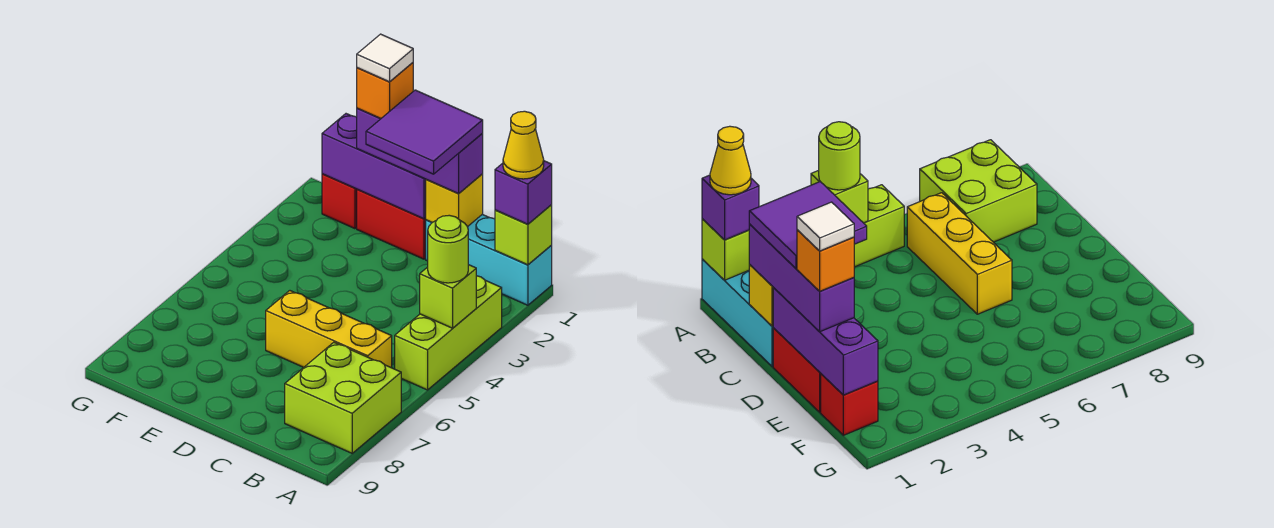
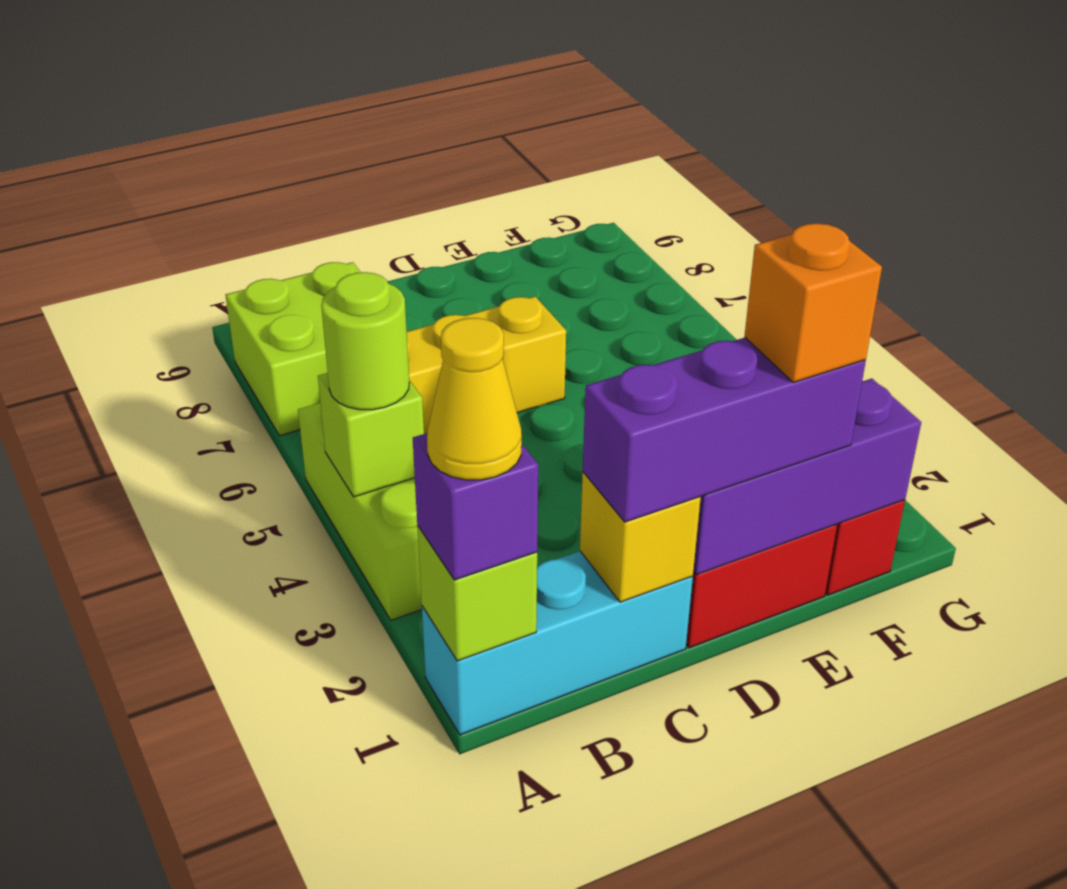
purple tile C1:D2 level 4 -> none
white tile E1 level 5 -> none

